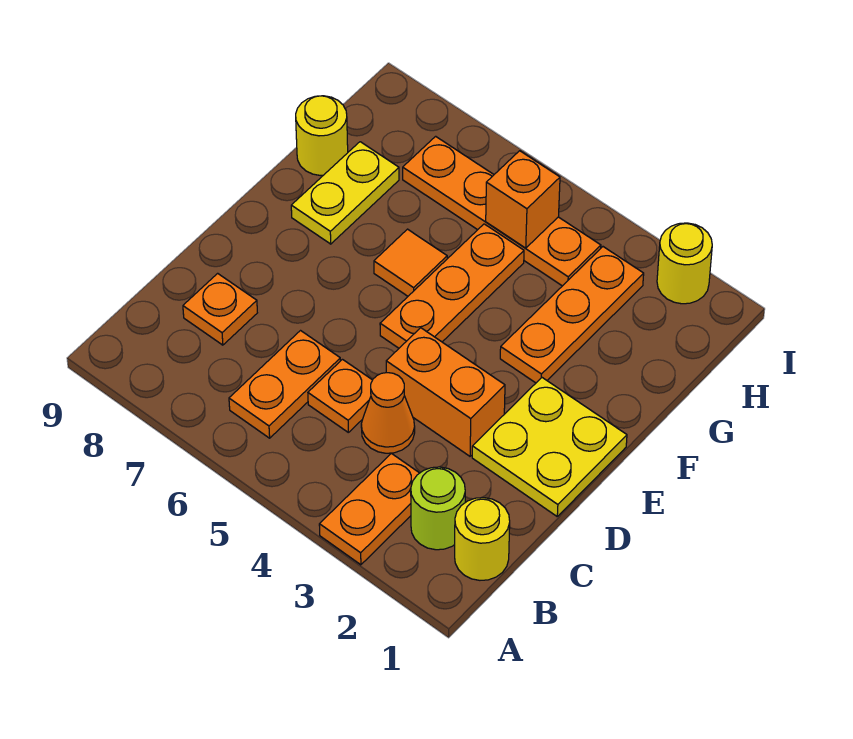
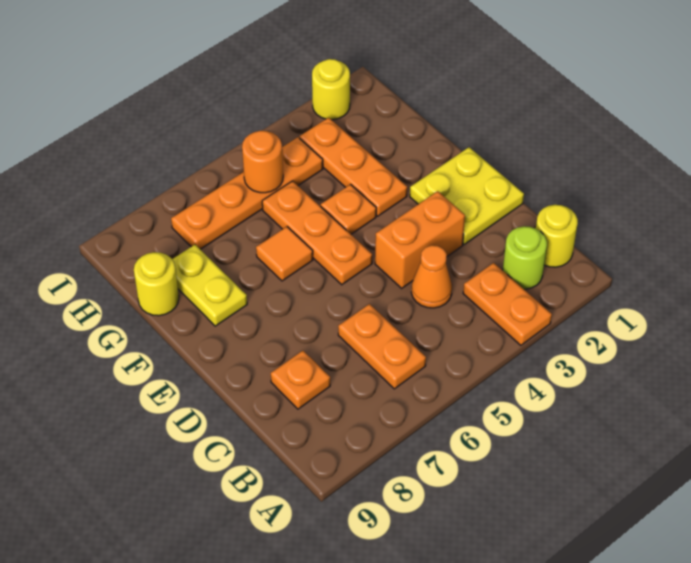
orange plate C5 level 1 -> orange plate F4 level 1
orange brick H5 level 2 -> orange round brick H5 level 2

